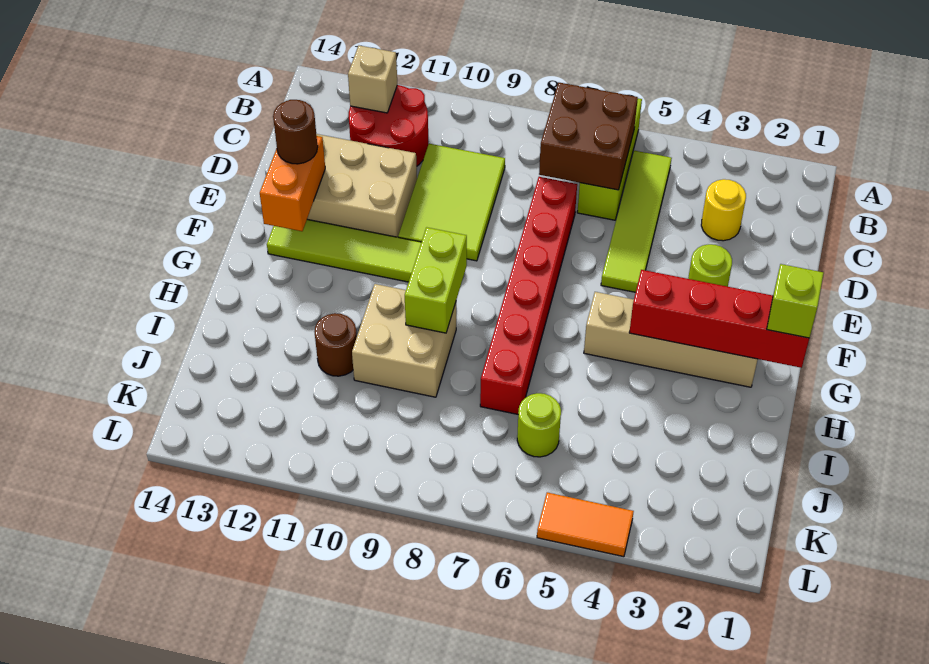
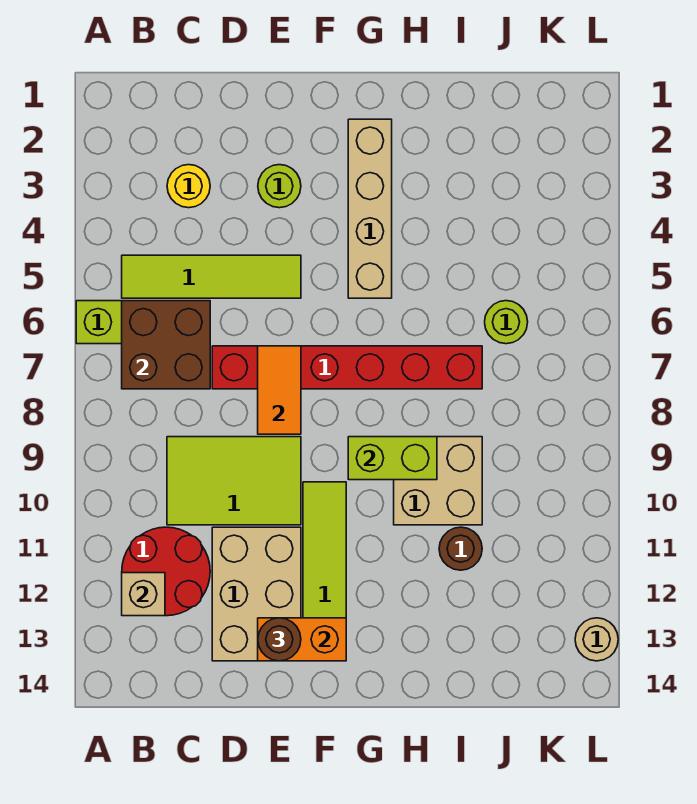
red brick G1:G4 level 2 -> none
lime brick G1 level 3 -> none
orange tile L4:L5 level 1 -> orange tile E7:E8 level 2
none -> tan round brick L13 level 1

